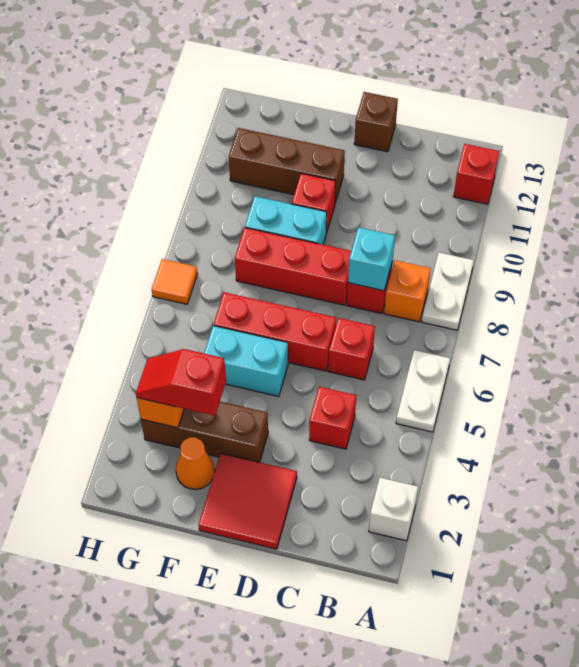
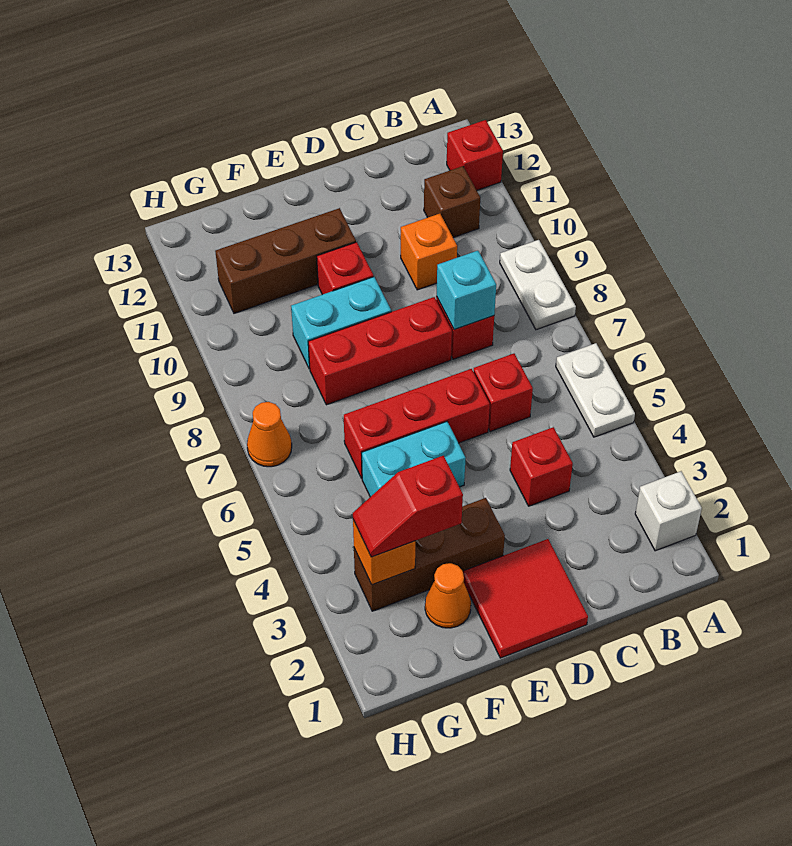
orange brick B8 level 1 -> orange brick C10 level 1
brown brick D13 level 1 -> brown brick B11 level 1
orange tile H7 level 1 -> orange cone H7 level 1

